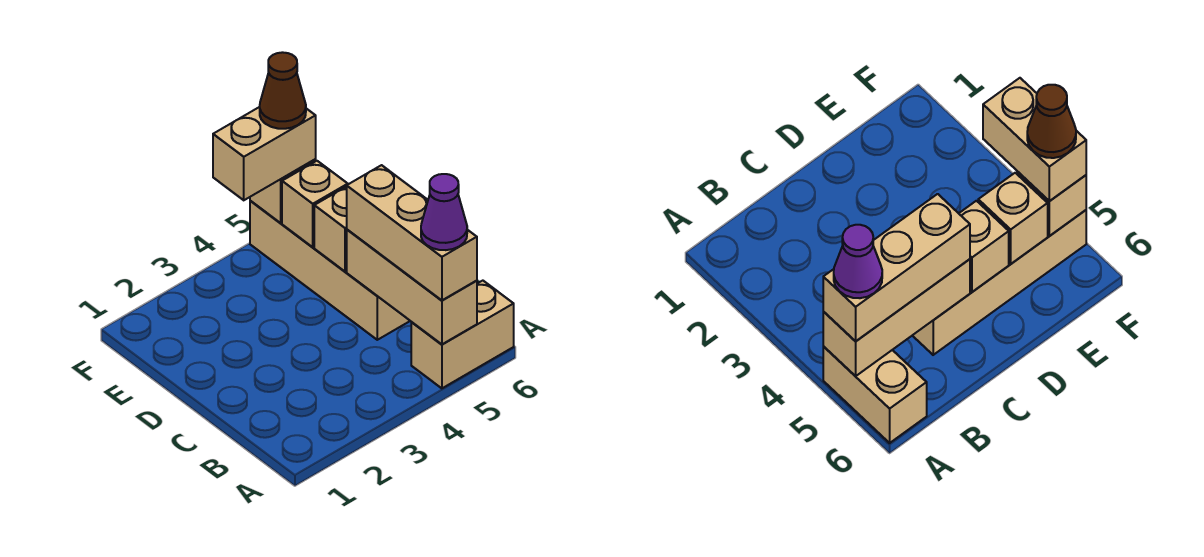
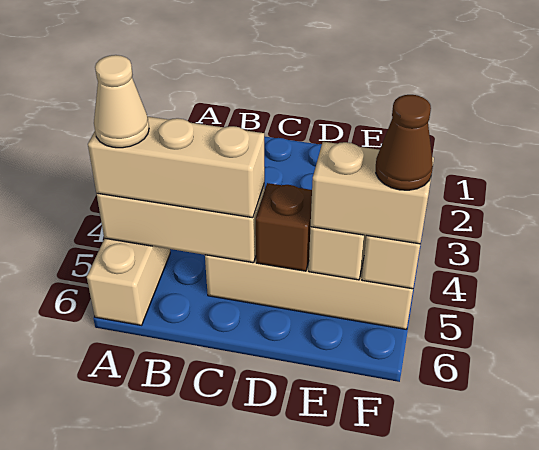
purple cone A5 level 4 -> tan cone A5 level 4
tan brick D5 level 2 -> brown brick D5 level 2
tan brick F4:F5 level 3 -> tan brick E5:F5 level 3

